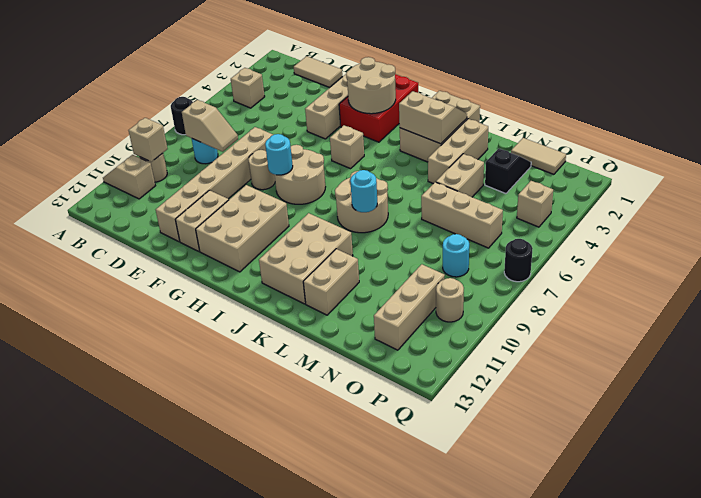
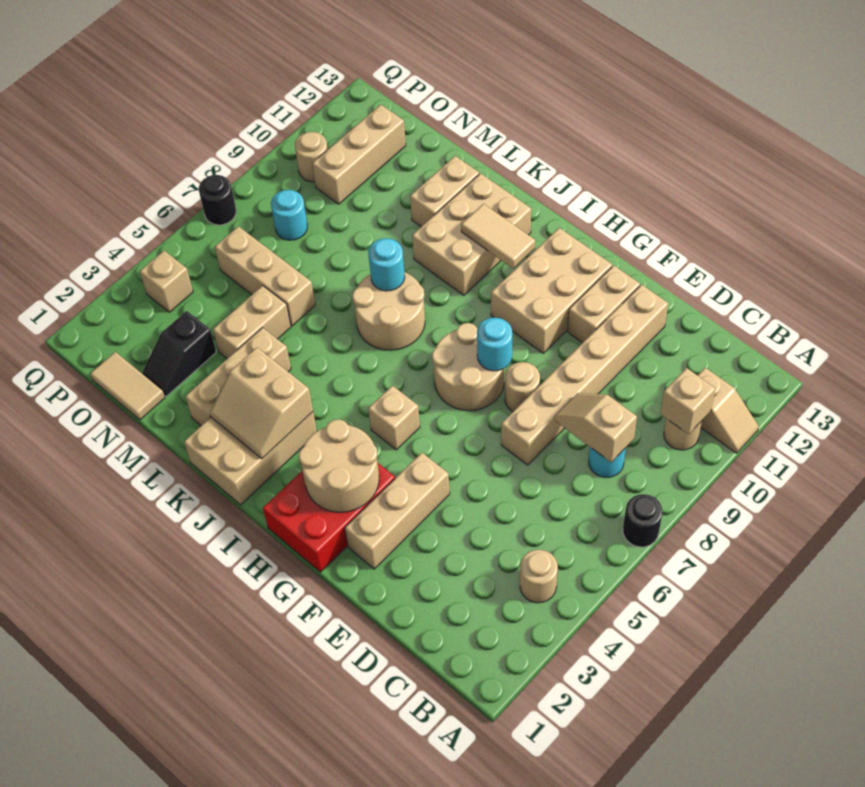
tan brick B4 level 1 -> tan round brick B4 level 1
tan tile C1:D1 level 1 -> tan tile I11:J11 level 2

